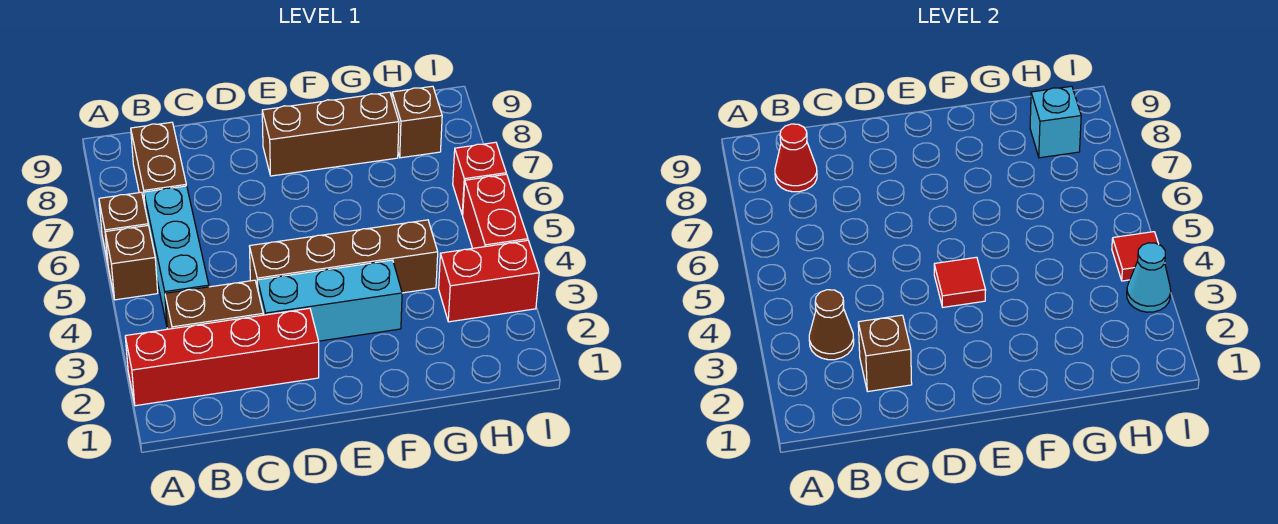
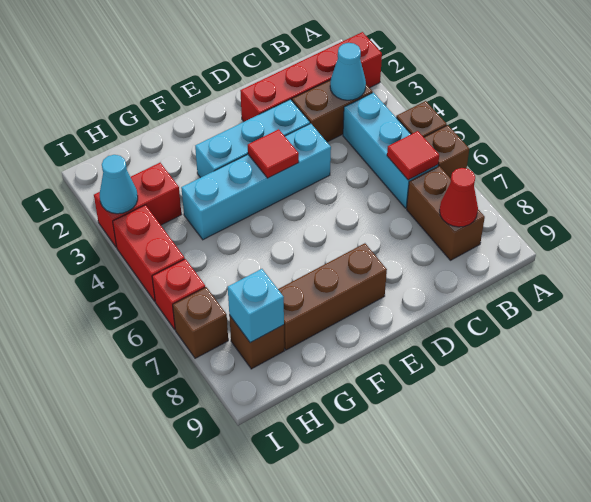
brown cone B3 level 2 -> cyan cone B3 level 2
brown brick C2 level 2 -> brown brick I7 level 1
brown brick D4:G4 level 1 -> cyan brick D4:G4 level 1
red tile I4 level 2 -> red tile B6 level 2

